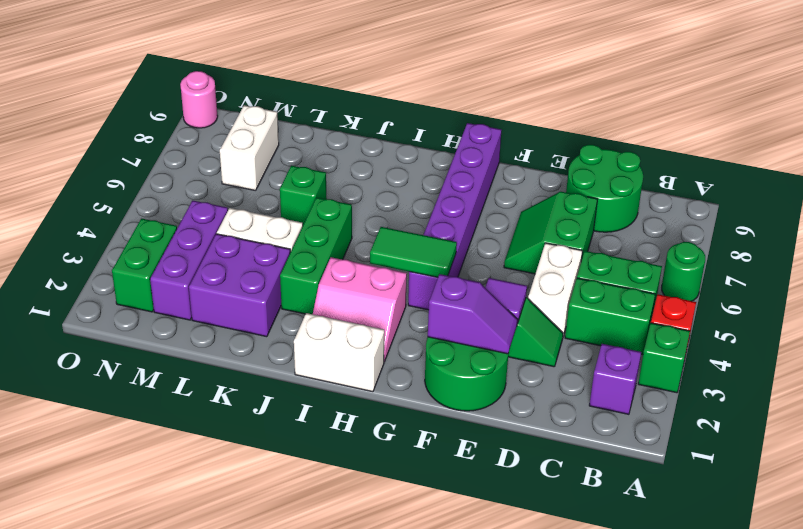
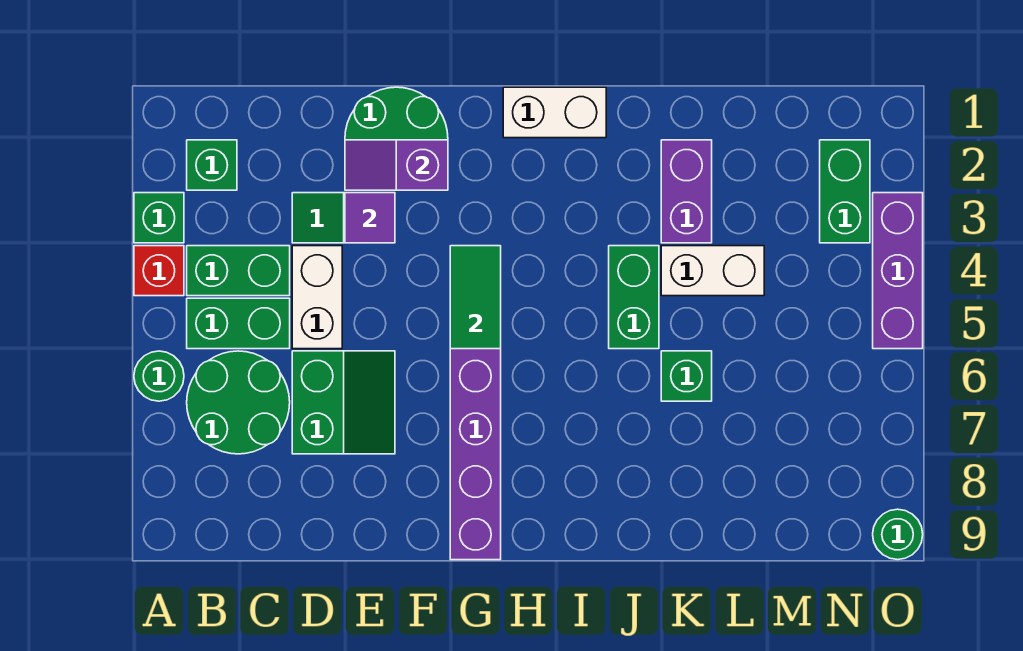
purple brick B2 level 1 -> green brick B2 level 1
green round brick C8:D9 level 1 -> green round brick B6:C7 level 1
green tile G4:H4 level 2 -> green tile G4:G5 level 2
pink slope H2:I3 level 1 top 3 -> none
green brick J3:J5 level 1 -> green brick J4:J5 level 1
purple brick K2:L3 level 1 -> purple brick K2:K3 level 1
purple brick M2:M4 level 1 -> purple brick O3:O5 level 1
white brick M7:M8 level 1 -> none
pink round brick O9 level 1 -> green round brick O9 level 1

